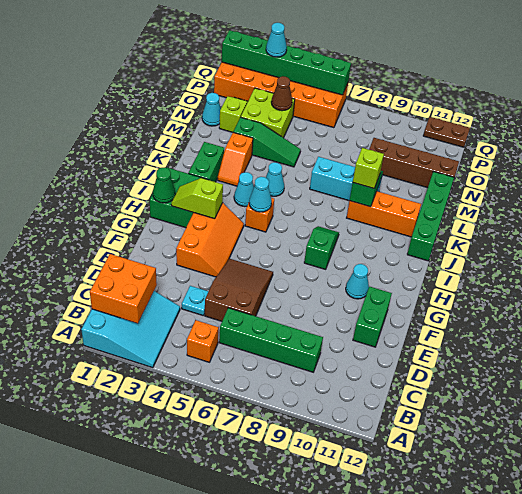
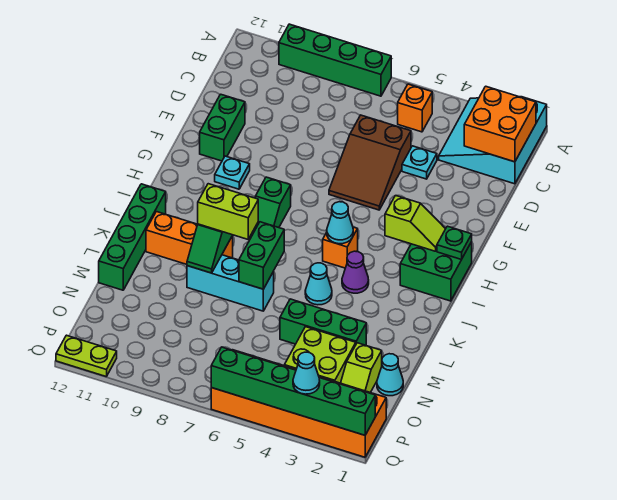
green brick C6:C9 level 1 -> green brick A7:A10 level 1
orange slope F3:H4 level 1 top 3 -> none
cyan cone G10 level 1 -> cyan plate G10 level 1
green cone H1 level 2 -> green plate H1 level 2
green brick J2:K2 level 1 -> green brick K7:L7 level 2
cyan cone J4 level 1 -> purple cone J4 level 1
orange slope K3:L3 level 1 top L -> none
lime brick K9 level 3 -> lime brick K8:K9 level 3
green slope M3:M5 level 1 top 3 -> green brick M3:M5 level 1
brown brick N9:N12 level 1 -> none
brown cone O4 level 2 -> none
brown plate Q11:Q12 level 1 -> lime plate Q11:Q12 level 1

